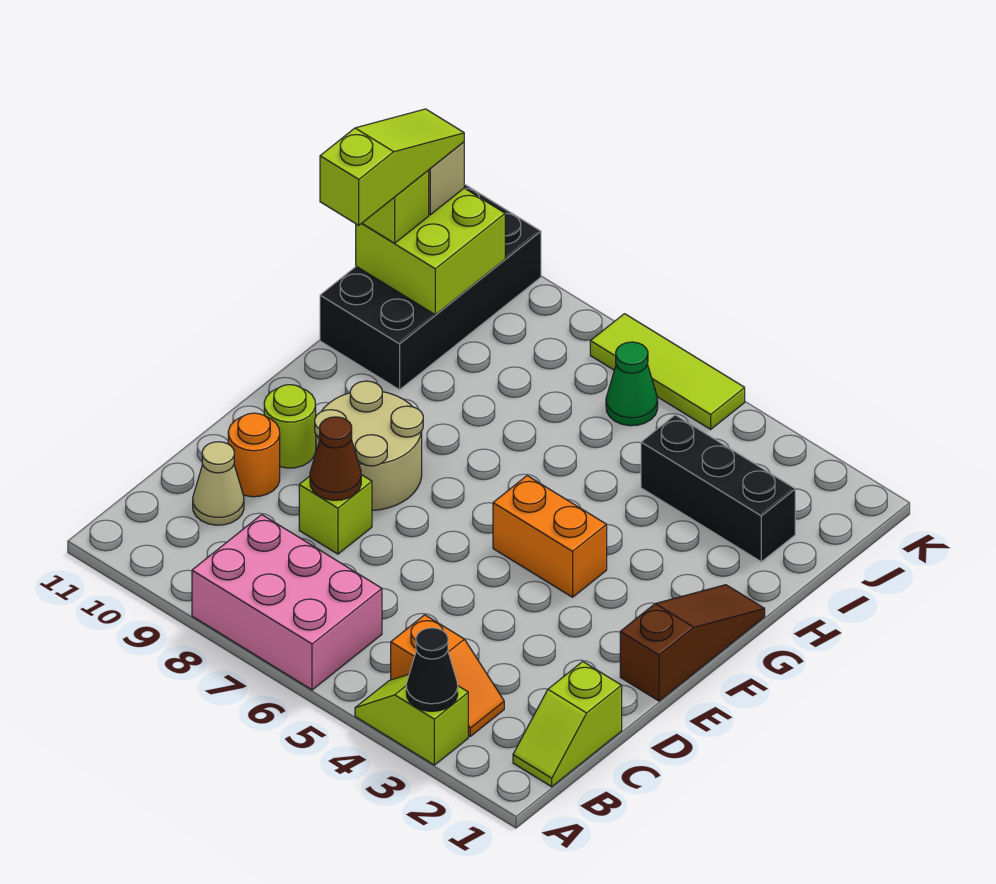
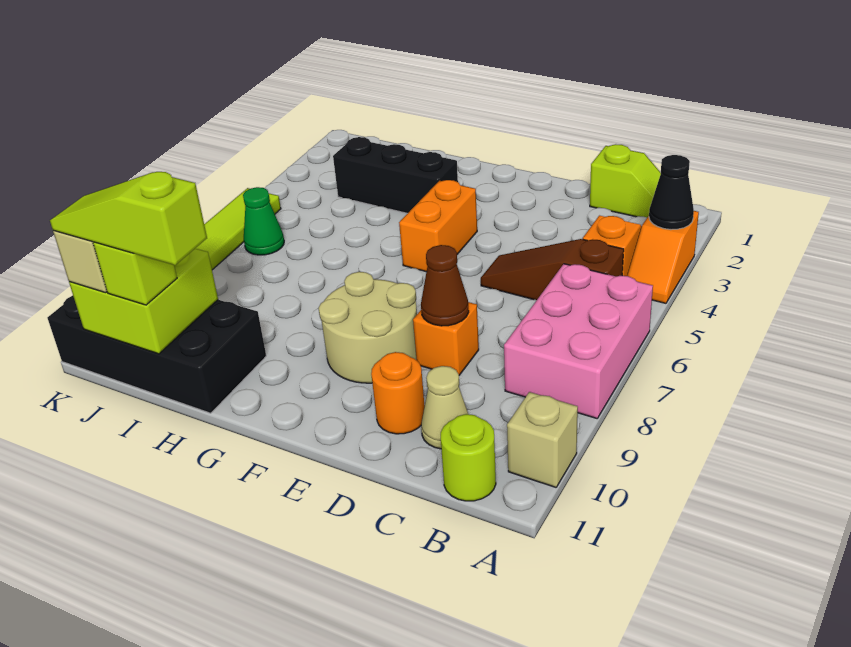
lime slope A3:A4 level 1 top 3 -> orange slope A3:A4 level 1 top 3
none -> tan brick A10 level 1
lime brick D8 level 1 -> orange brick D8 level 1
brown slope E1:G1 level 1 top E -> brown slope B5:D5 level 1 top B
lime round brick E10 level 1 -> lime round brick B11 level 1
black brick I2:I4 level 1 -> black brick G3:I3 level 1

